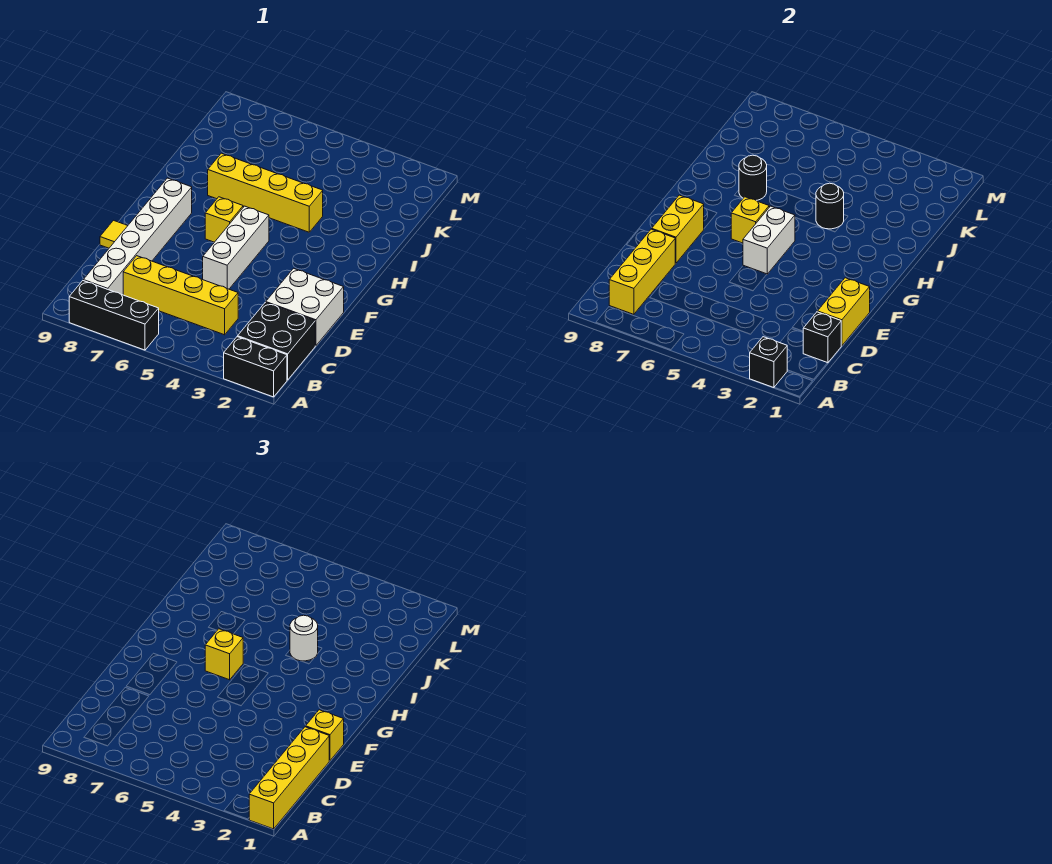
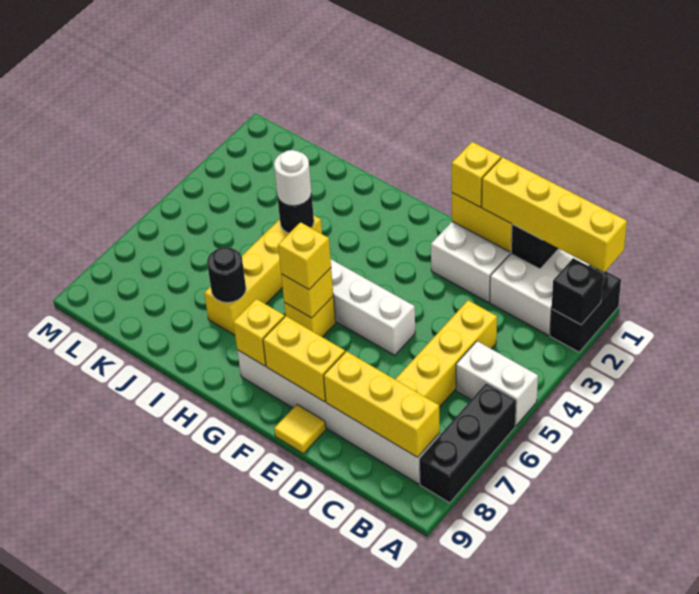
black brick B1:C2 level 1 -> white brick B1:C2 level 1
white brick F5:G5 level 2 -> white brick A5:B5 level 1
none -> yellow brick G8 level 2

